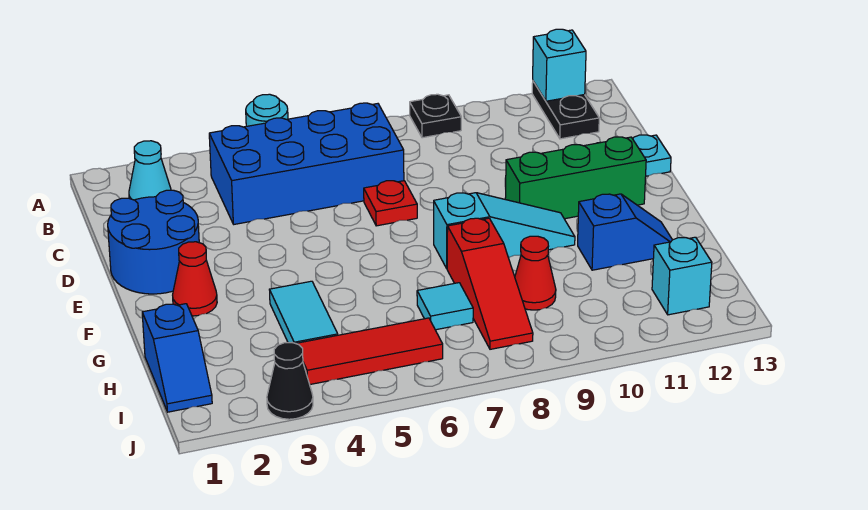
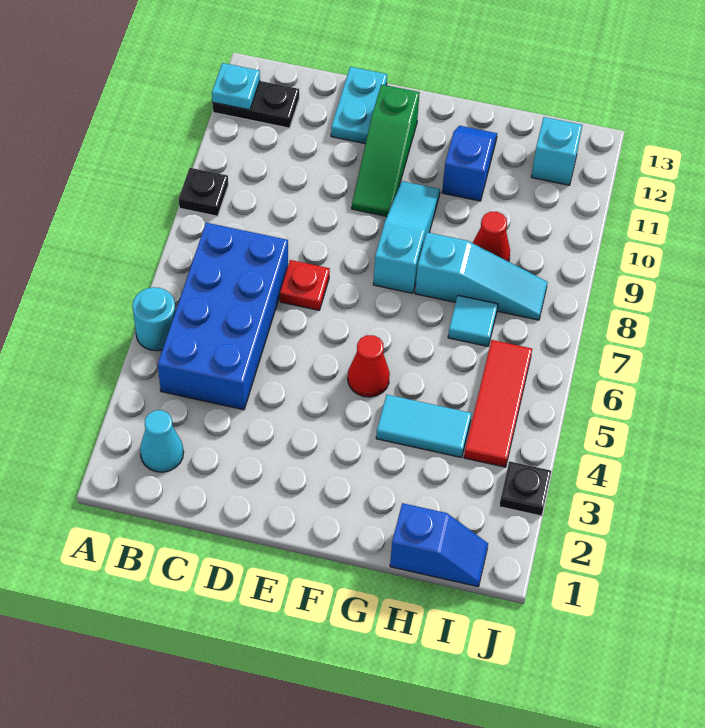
cyan brick A12 level 2 -> cyan plate A12 level 2
blue round brick D1:E2 level 1 -> none
green brick E10:E12 level 1 -> green slope E10:E12 level 1 top 12
red cone F2 level 1 -> red cone F5 level 1
red slope G8:I8 level 1 top G -> cyan slope G8:I8 level 1 top G
black cone J3 level 1 -> black plate J3 level 1

